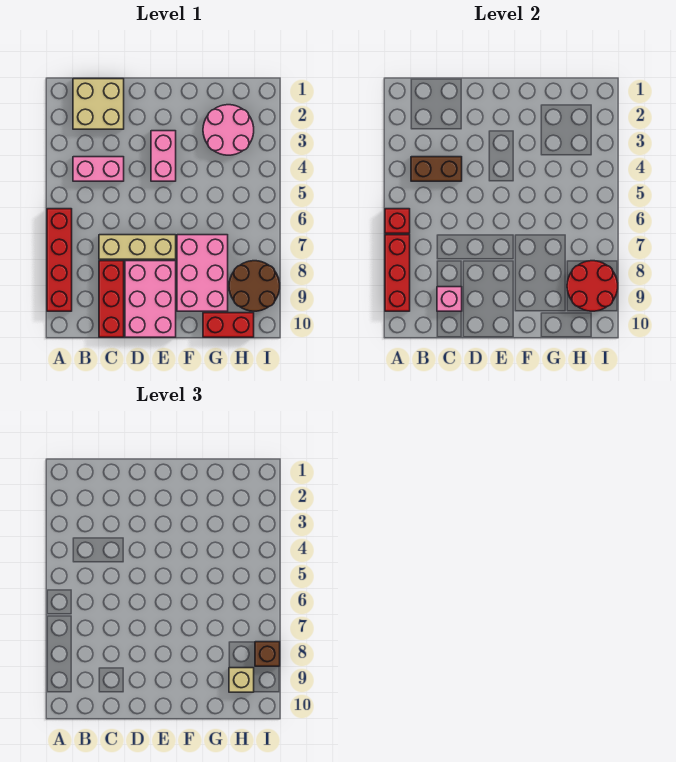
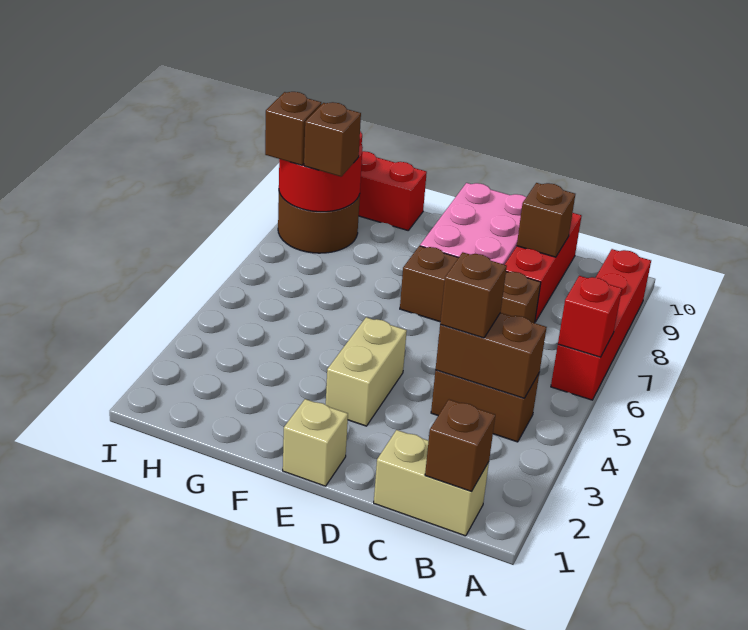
red brick A7:A9 level 2 -> none
tan brick B1:C2 level 1 -> tan brick B1:C1 level 1
none -> brown brick B1 level 2
pink brick B4:C4 level 1 -> brown brick B4:C4 level 1
none -> brown brick C4 level 3
tan brick C7:E7 level 1 -> brown brick C7:E7 level 1
pink brick C9 level 2 -> brown brick C9 level 2
pink brick E3:E4 level 1 -> tan brick E3:E4 level 1
pink brick F7:G9 level 1 -> none
pink round brick G2:H3 level 1 -> none
none -> brown brick H8 level 3
tan brick H9 level 3 -> tan brick E1 level 1

